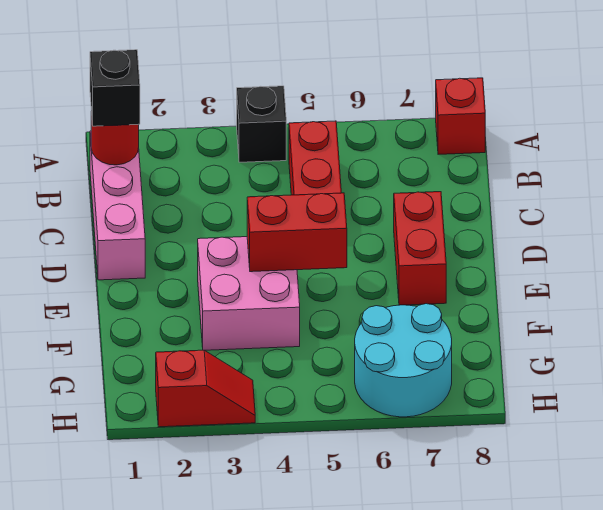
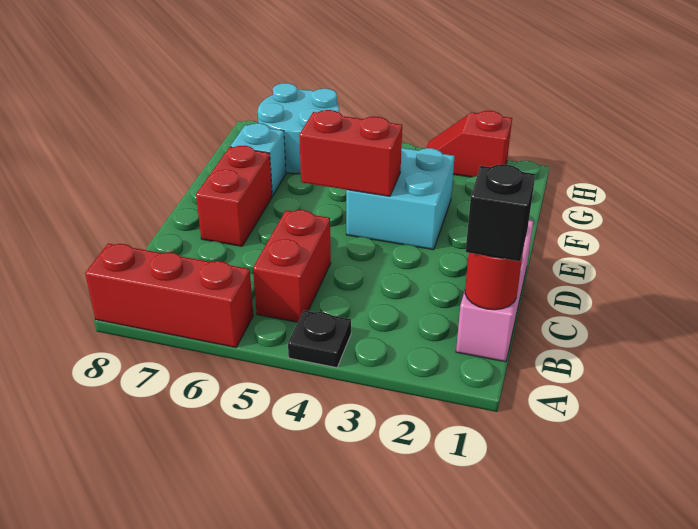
black brick A4 level 1 -> black plate A4 level 1
red brick A8 level 1 -> red brick A6:A8 level 1
pink brick E3:F4 level 1 -> cyan brick E3:F4 level 1
none -> cyan brick F7 level 1

